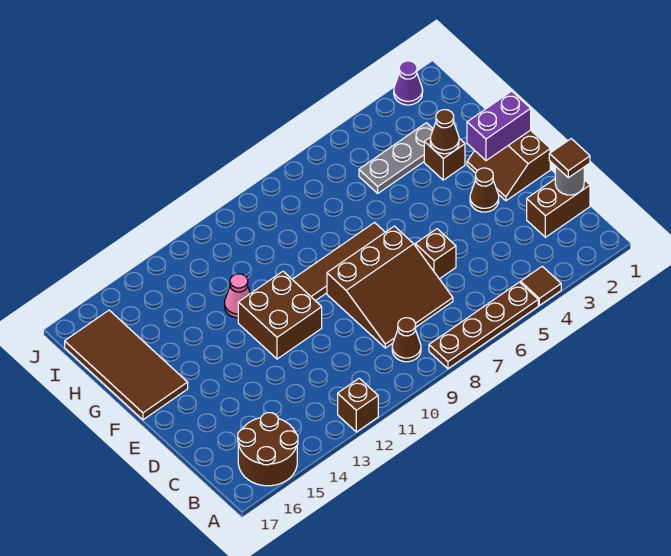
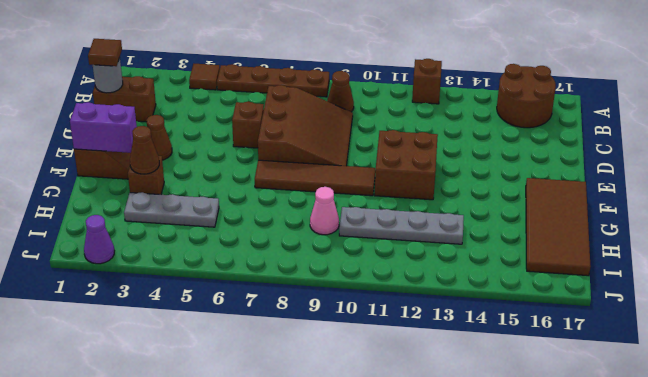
brown slope C7:E9 level 1 top E -> brown slope C7:E9 level 1 top 7
pink cone G12 level 1 -> pink cone H9 level 1
none -> grey plate H10:H13 level 1

